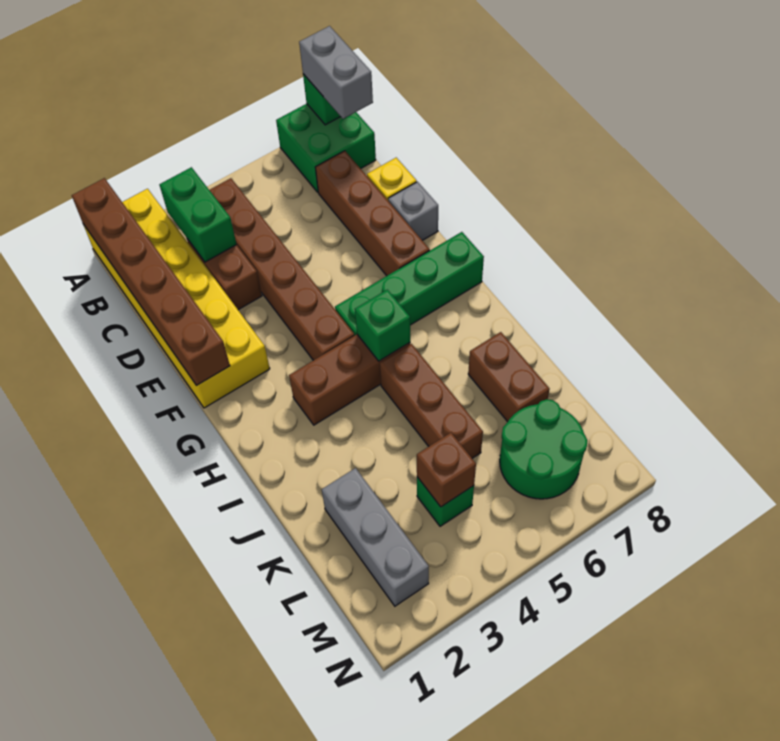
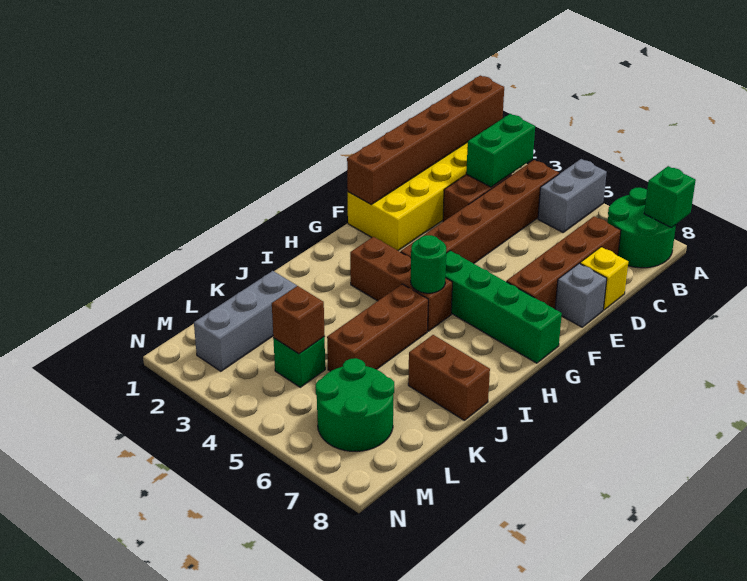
green brick A7:B8 level 1 -> green round brick A7:B8 level 1
grey brick A8:B8 level 3 -> grey brick A5:B5 level 1
green brick H5 level 2 -> green round brick H5 level 2
brown brick J7:K7 level 1 -> brown brick J7:J8 level 1

